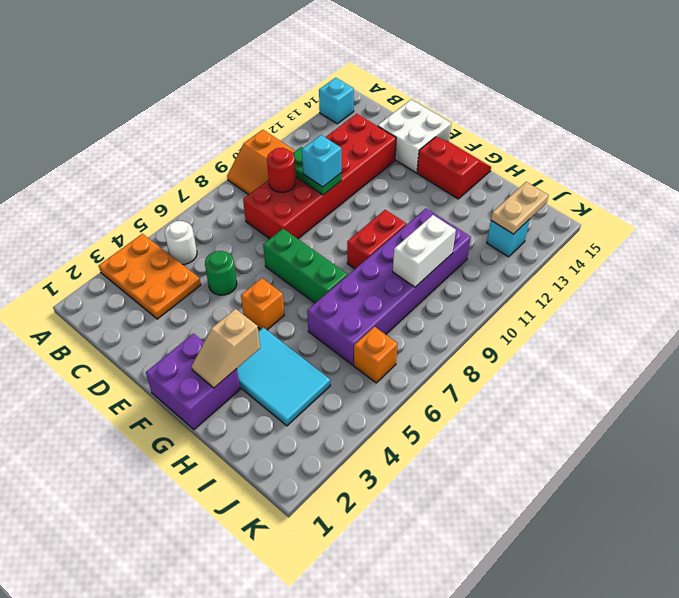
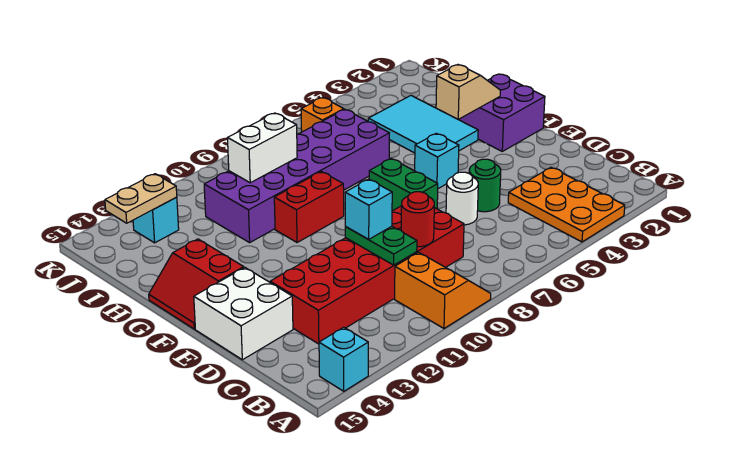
white round brick B5 level 1 -> white round brick D6 level 1
green brick E7:G7 level 1 -> green brick E7:F7 level 1
orange brick F5 level 1 -> cyan brick F5 level 1

